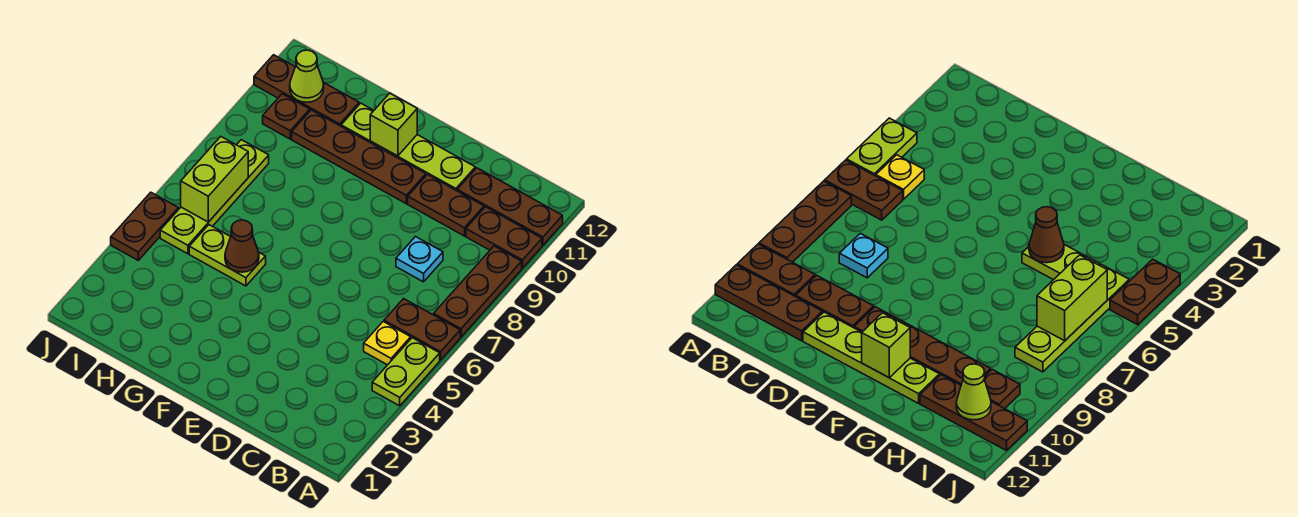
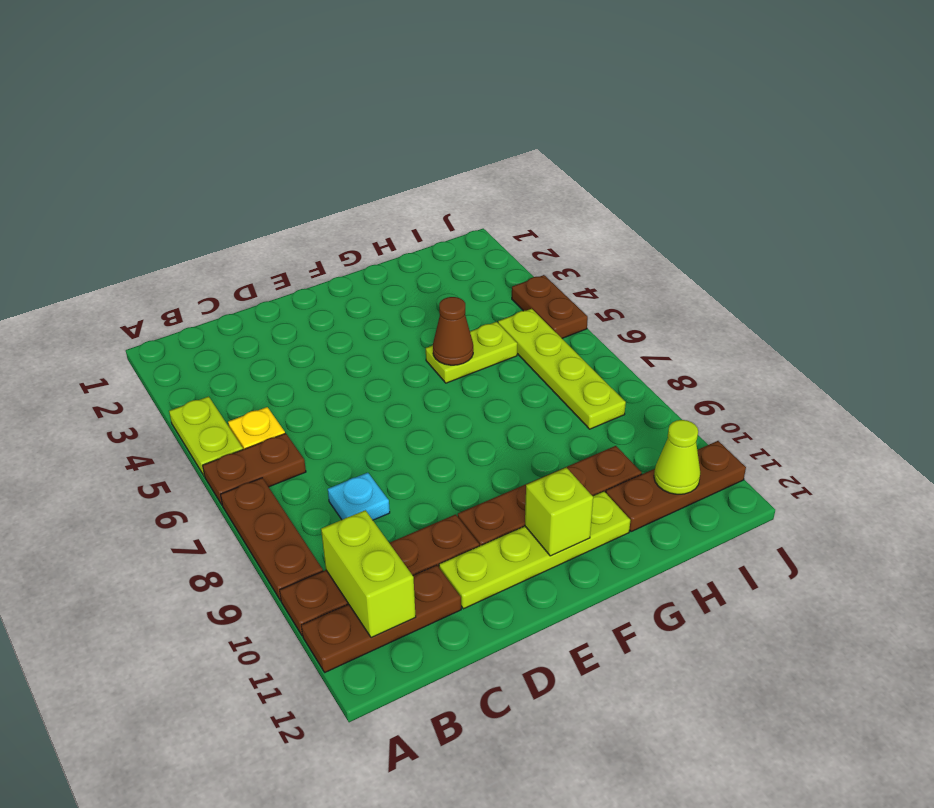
lime brick I6:I7 level 2 -> lime brick B10:B11 level 2
brown plate I10 level 1 -> none

